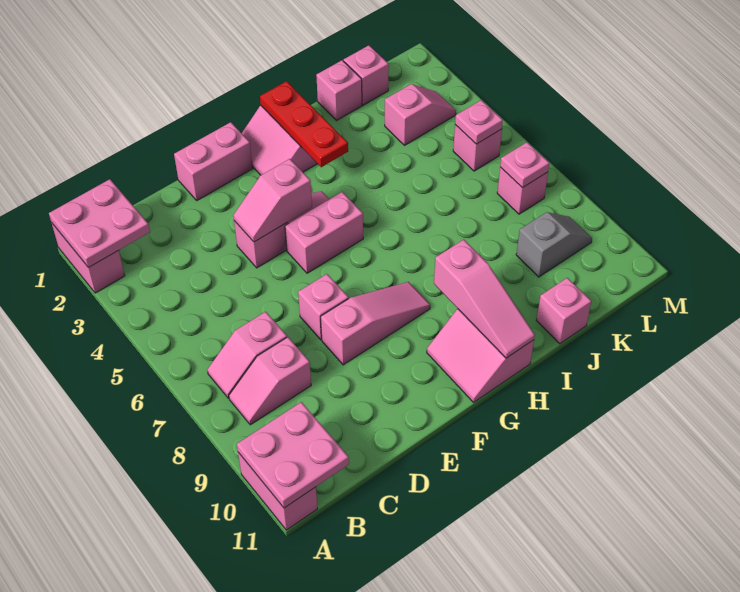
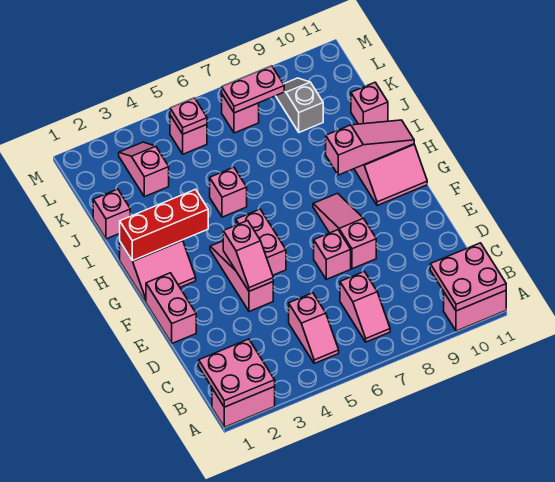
pink slope B8:C8 level 1 top C -> pink slope B5:C5 level 1 top C
red plate H1:H3 level 2 -> red brick H1:H3 level 2
pink brick K1 level 1 -> pink brick I5 level 1
pink plate L7 level 2 -> pink plate L7:L8 level 2

